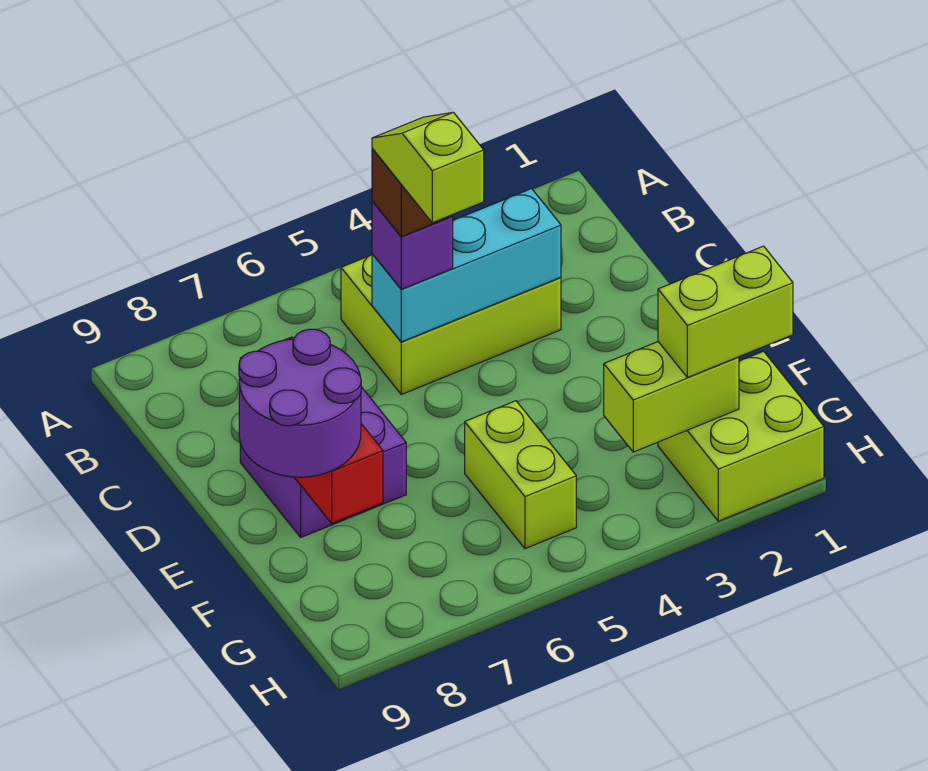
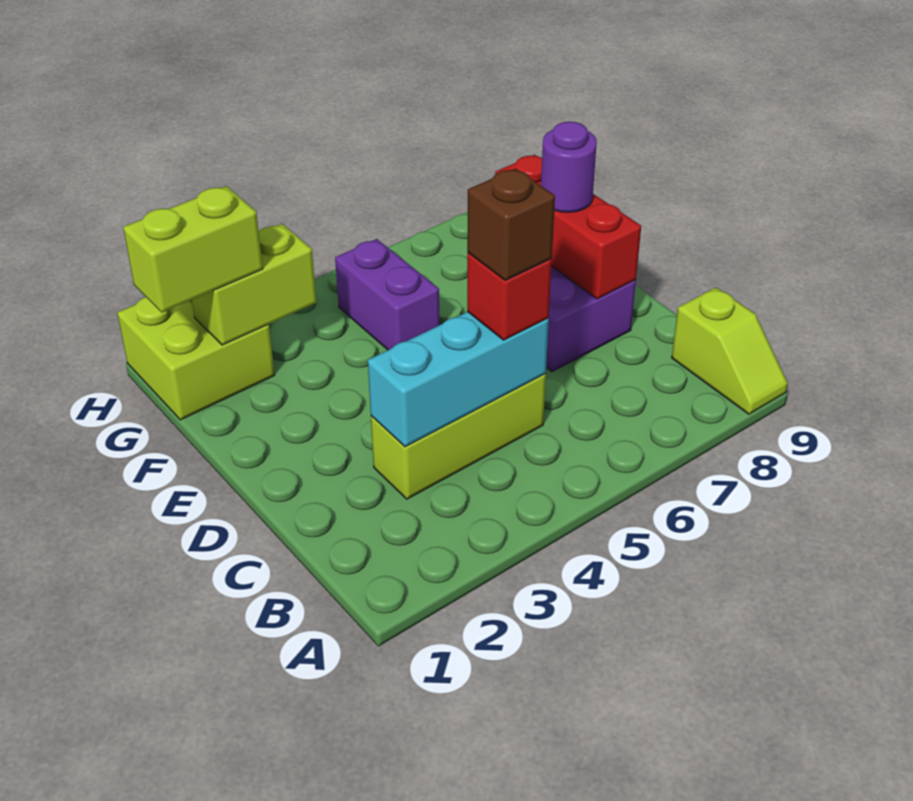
lime brick B3:C5 level 1 -> lime brick C3:C5 level 1
purple brick C5 level 3 -> red brick C5 level 3
lime slope C5:D5 level 5 top D -> lime slope A9:B9 level 1 top B
purple round brick E8:F9 level 3 -> purple round brick E8 level 3
lime brick F5:G5 level 1 -> purple brick F5:G5 level 1

